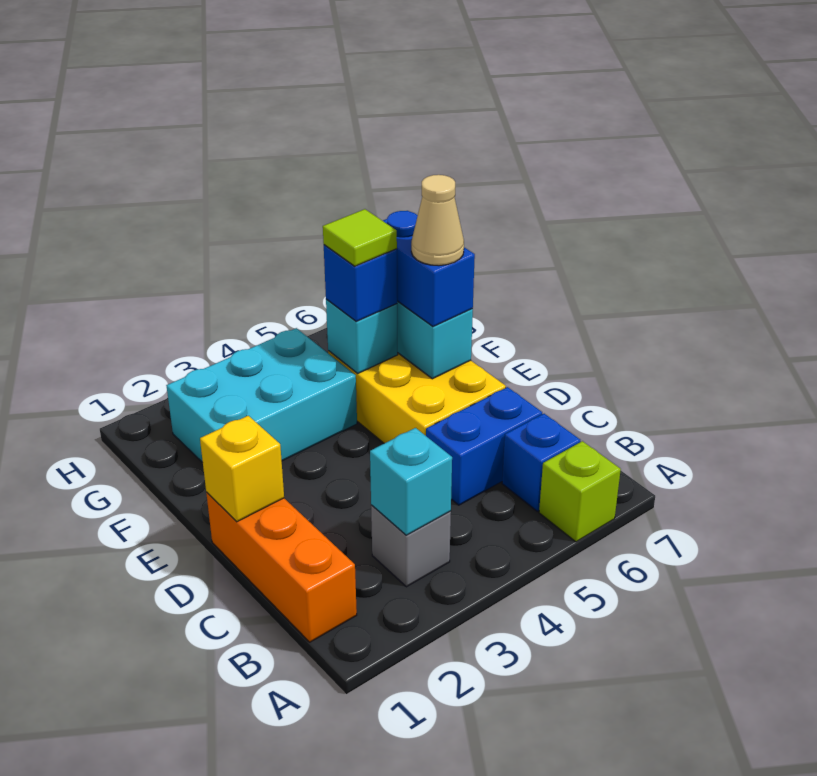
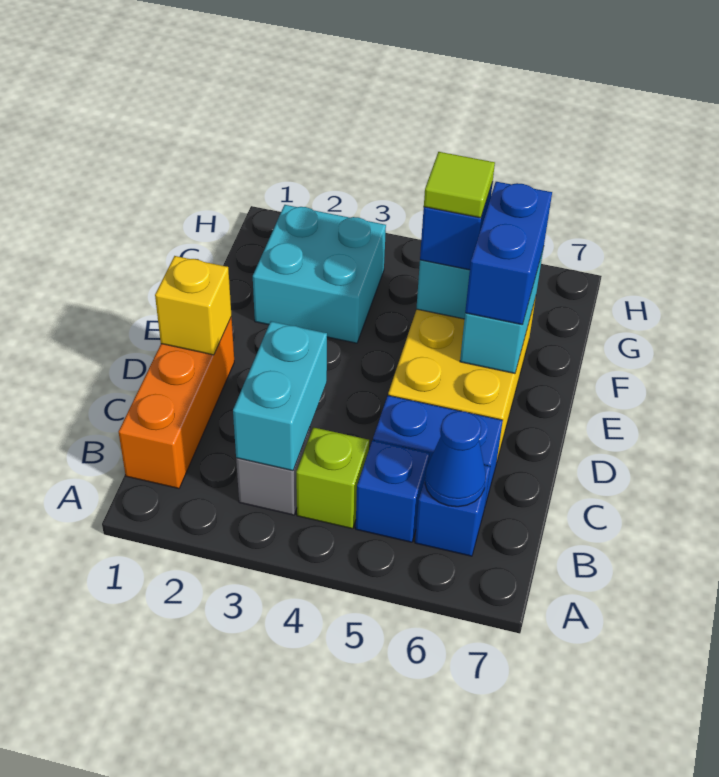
lime brick A6 level 1 -> lime brick B4 level 1
cyan brick B3 level 2 -> cyan brick B3:C3 level 2
none -> blue brick B5 level 1
none -> blue cone B6 level 2
tan cone E6 level 4 -> none
cyan brick F2:G4 level 1 -> cyan brick F2:G3 level 1

